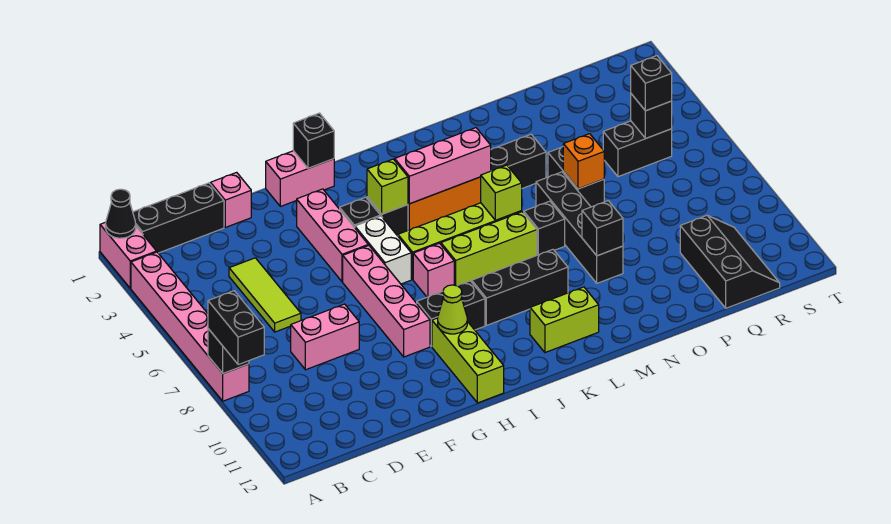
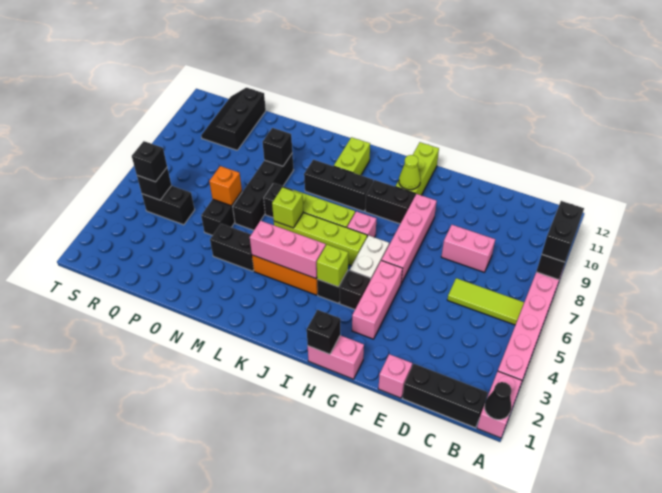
lime tile D4:D6 level 1 -> lime tile B6:D6 level 1
lime brick K11:L11 level 1 -> lime brick K10:K11 level 1

